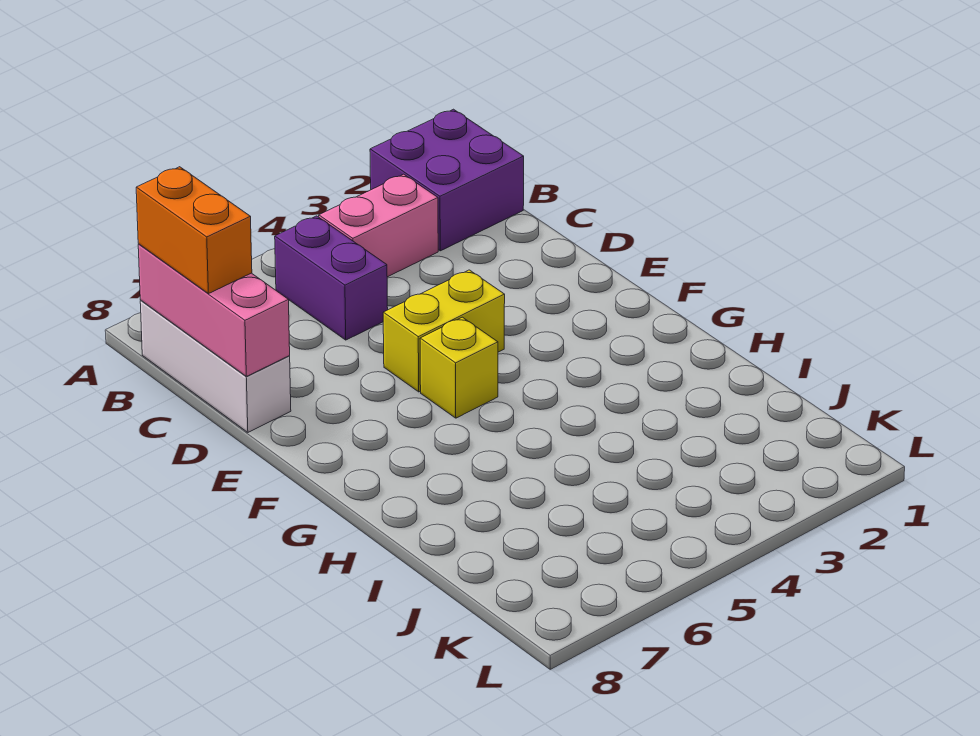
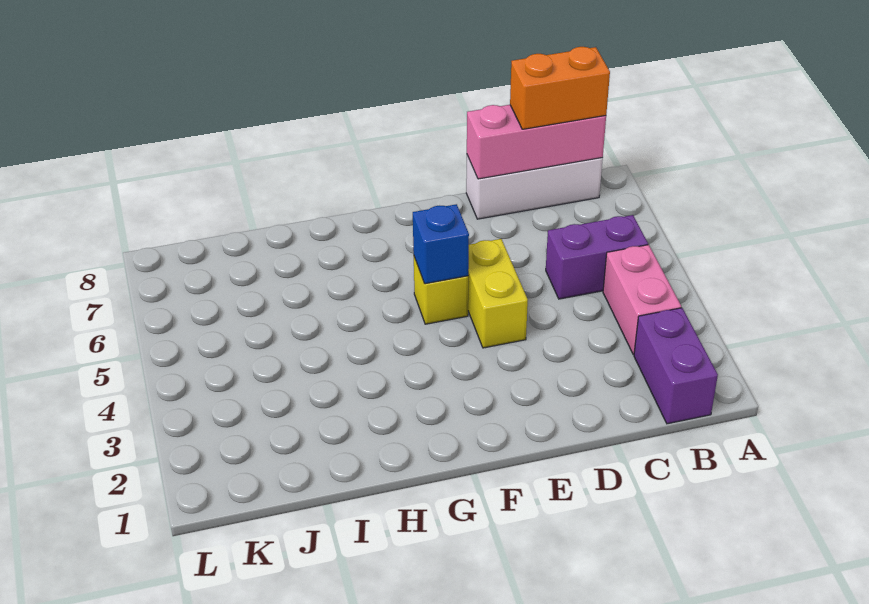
purple brick A1:B2 level 1 -> purple brick B1:B2 level 1
none -> blue brick F5 level 2

